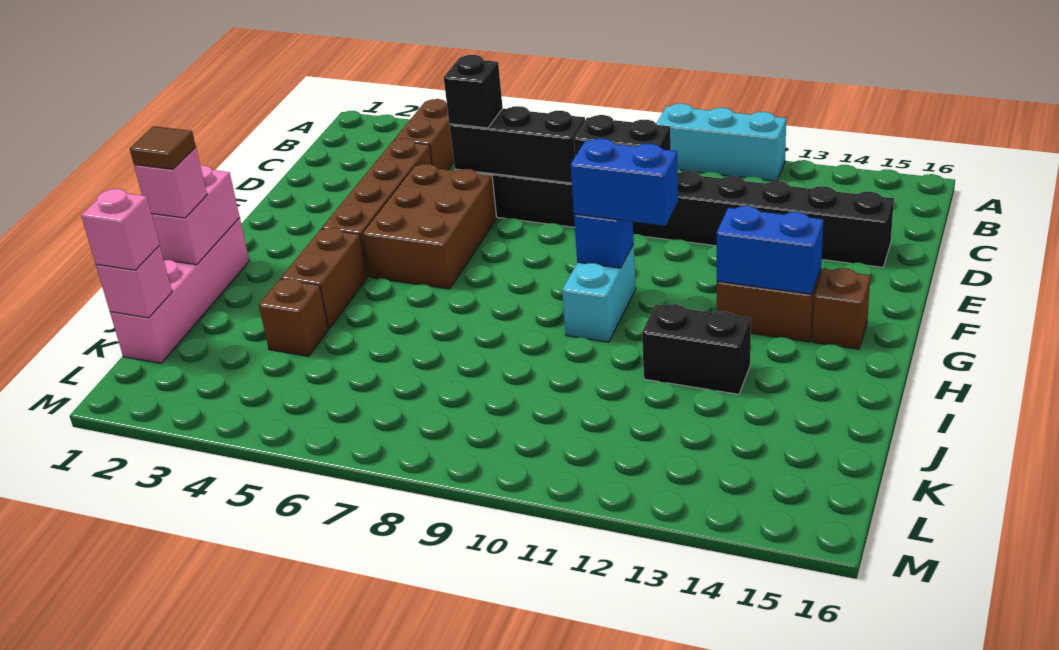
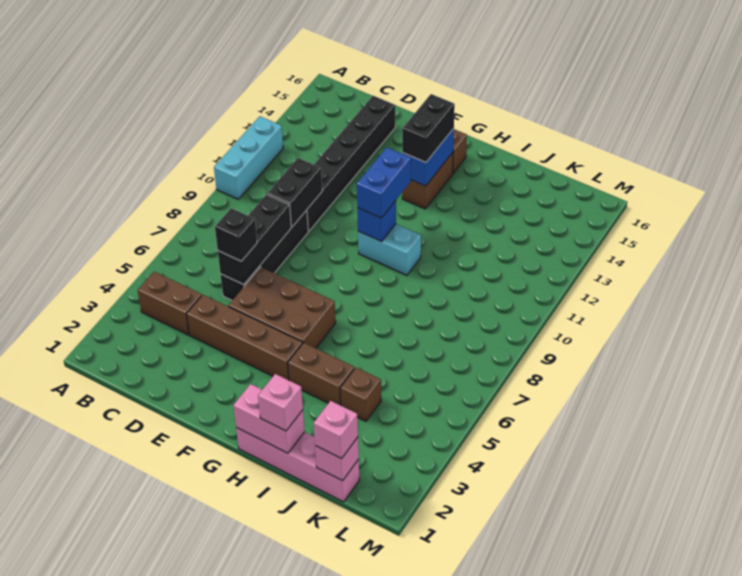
brown tile I1 level 4 -> none
black brick I12:I13 level 1 -> black brick G13:G14 level 3

